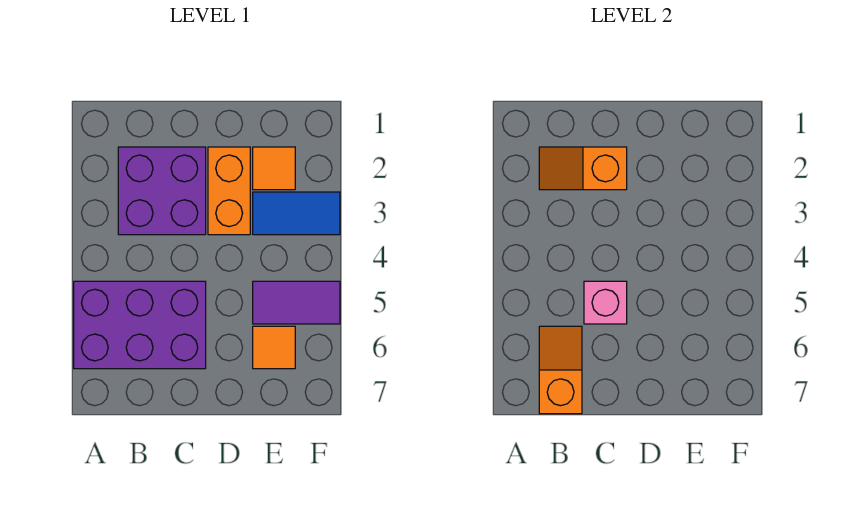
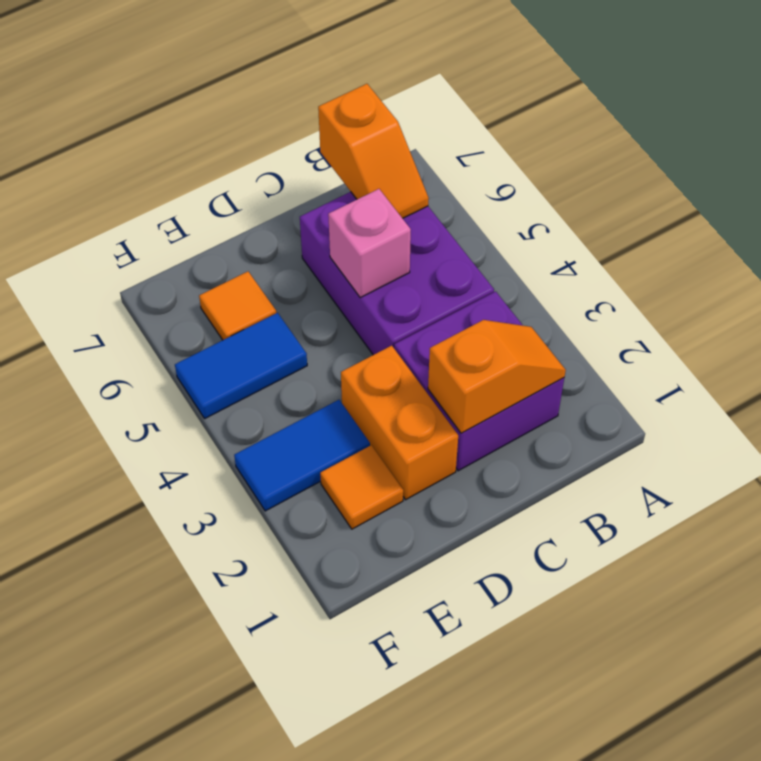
purple brick A5:C6 level 1 -> purple brick B4:C6 level 1
purple tile E5:F5 level 1 -> blue tile E5:F5 level 1

